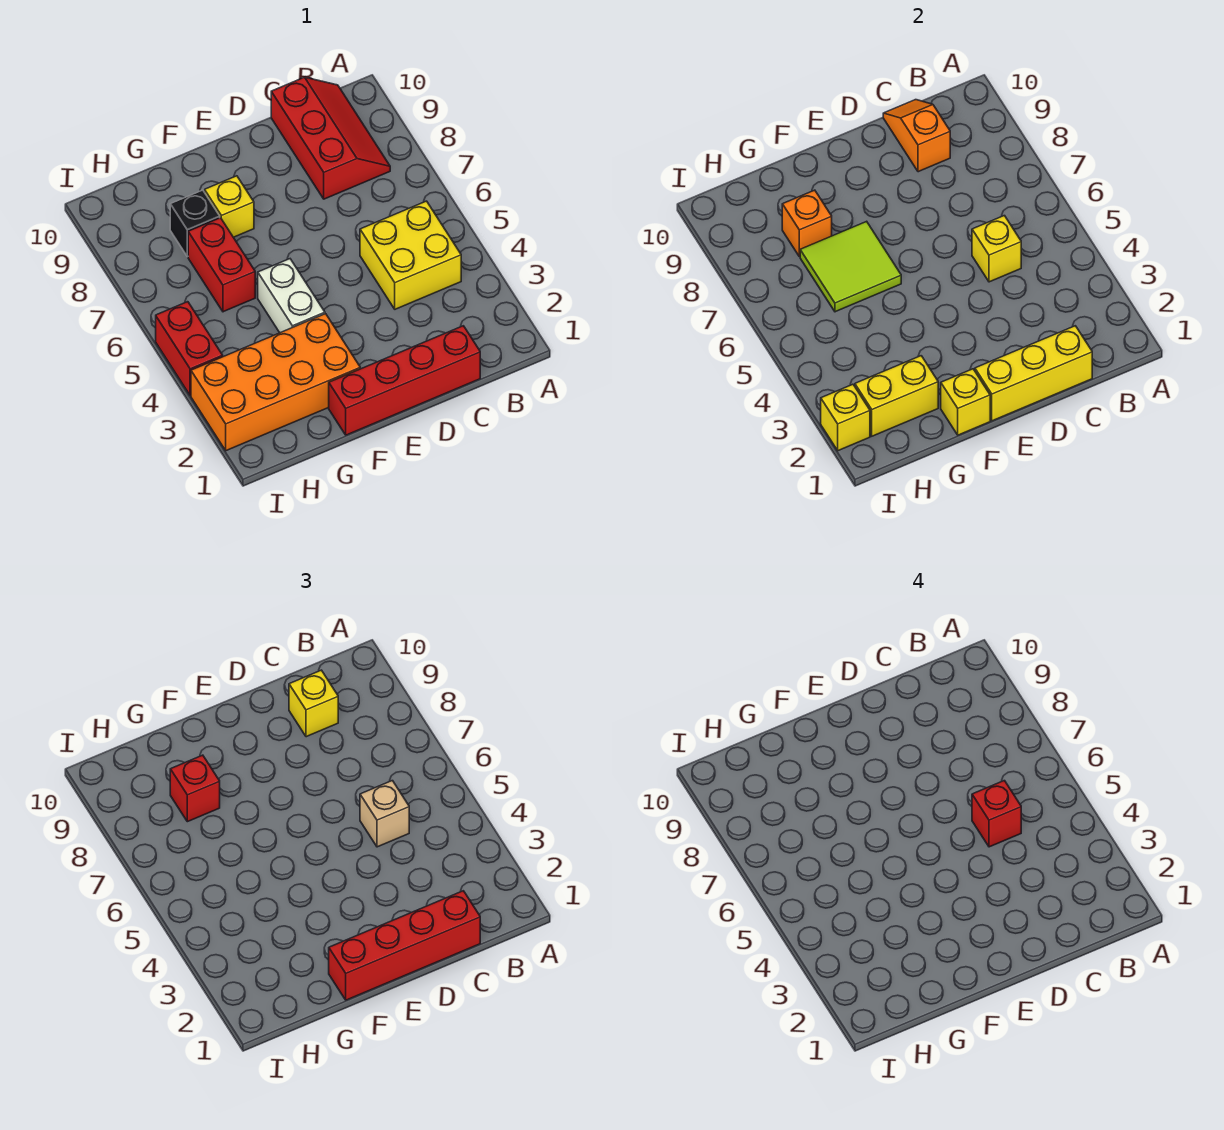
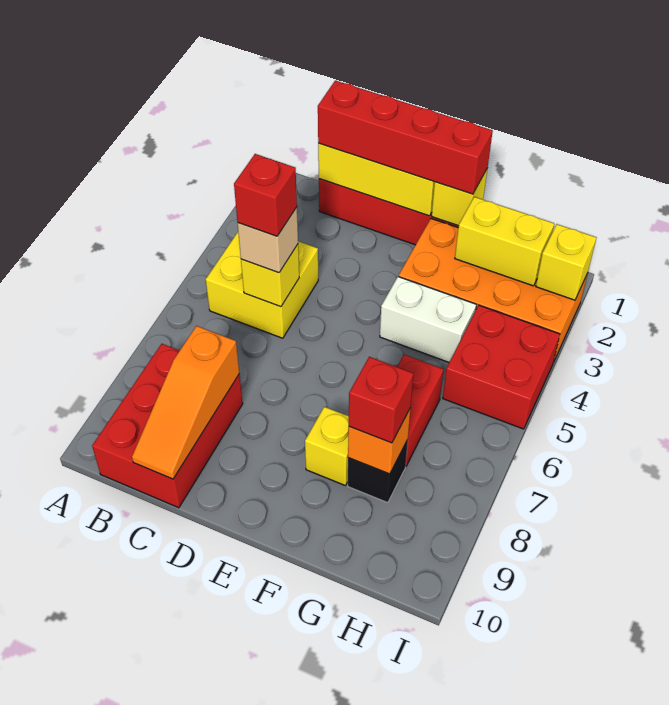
red slope B8:C10 level 1 top C -> red brick B8:C10 level 1
orange slope C9:C10 level 2 top 9 -> orange slope C8:C10 level 2 top 8
yellow brick C9 level 3 -> none
white brick F4:F5 level 1 -> white brick F4:G4 level 1
lime tile F6:G7 level 2 -> none
red brick I4:I5 level 1 -> red brick H4:I5 level 1

